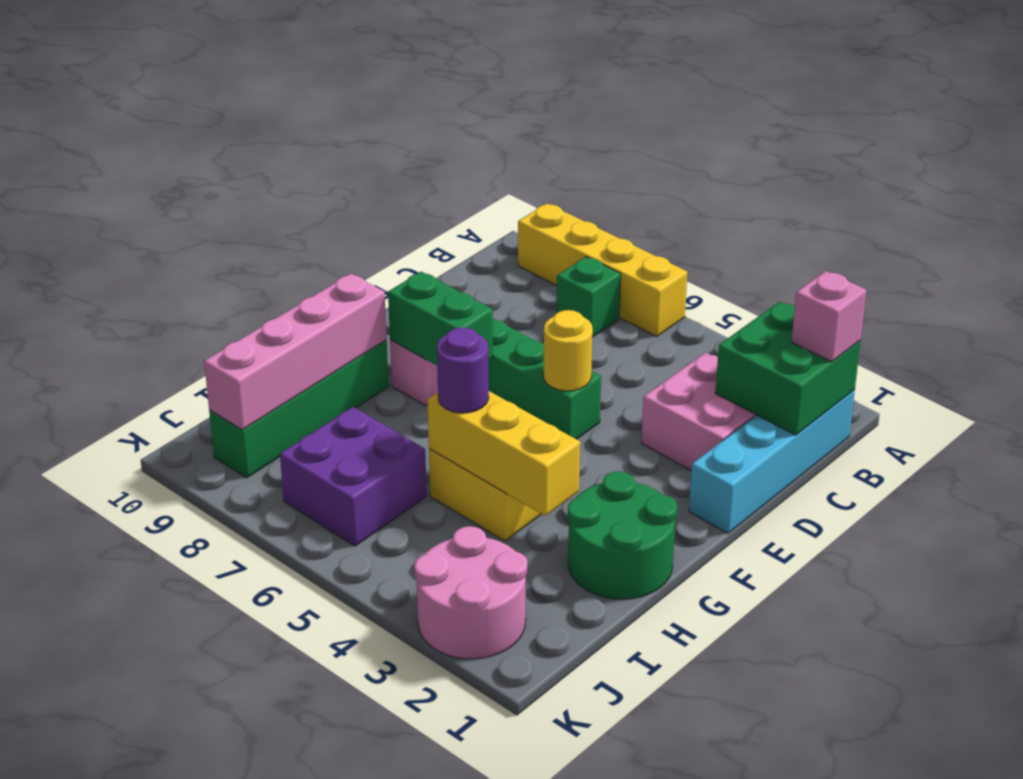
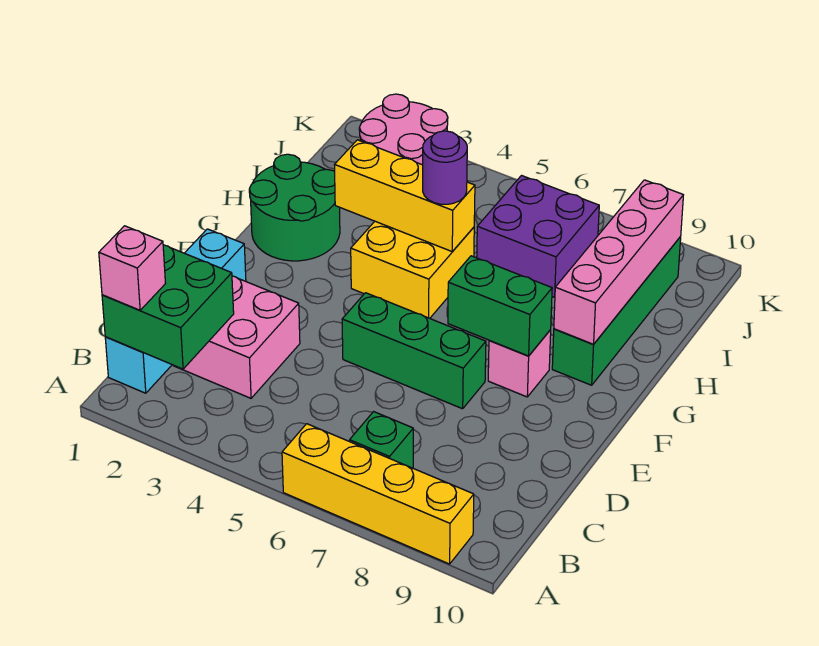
yellow round brick E5 level 2 -> none

